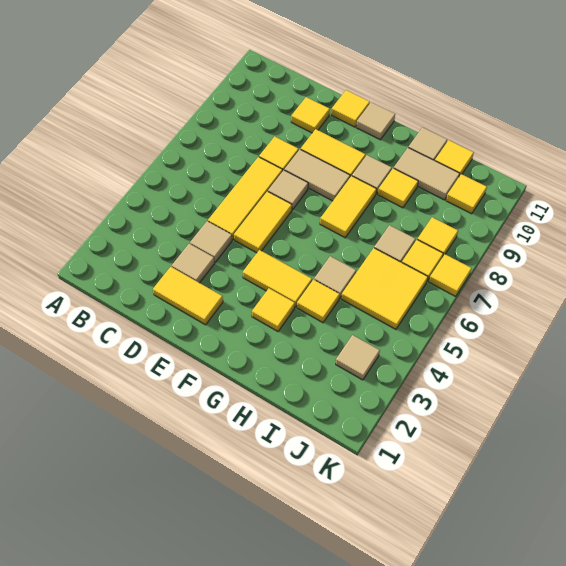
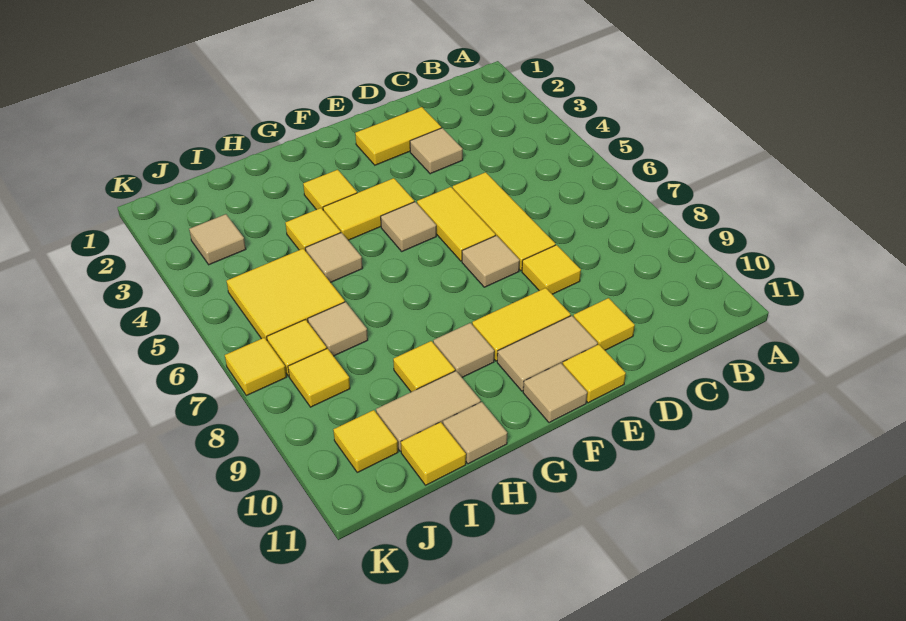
tan tile D4 level 1 -> tan tile F5 level 1
tan tile E8:F8 level 1 -> tan tile E10:F10 level 1
yellow tile G7:G8 level 1 -> none

